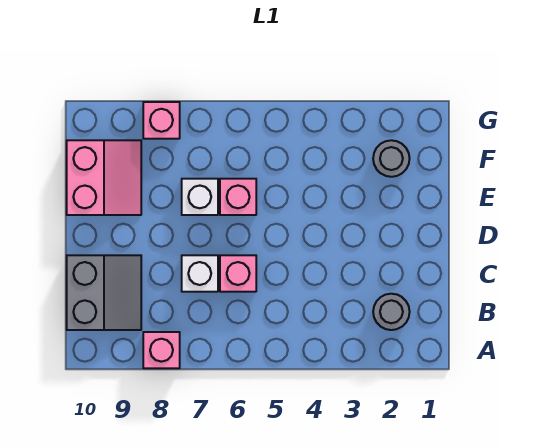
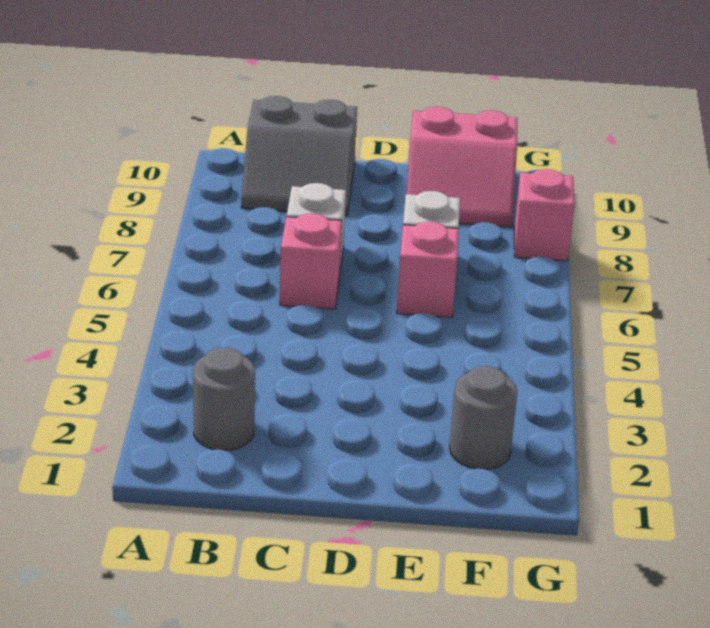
pink brick A8 level 1 -> none

